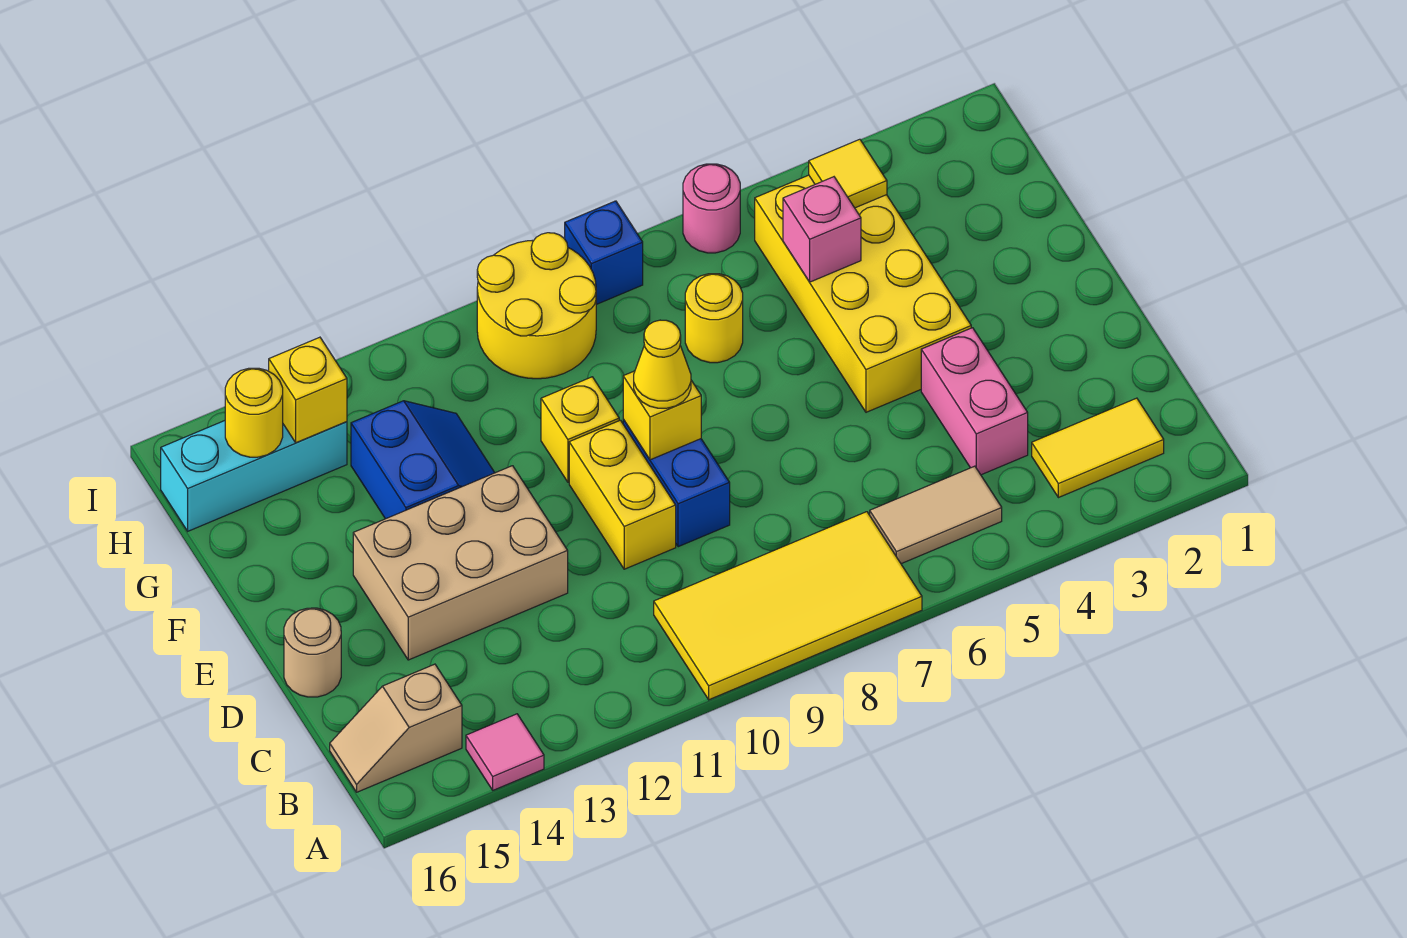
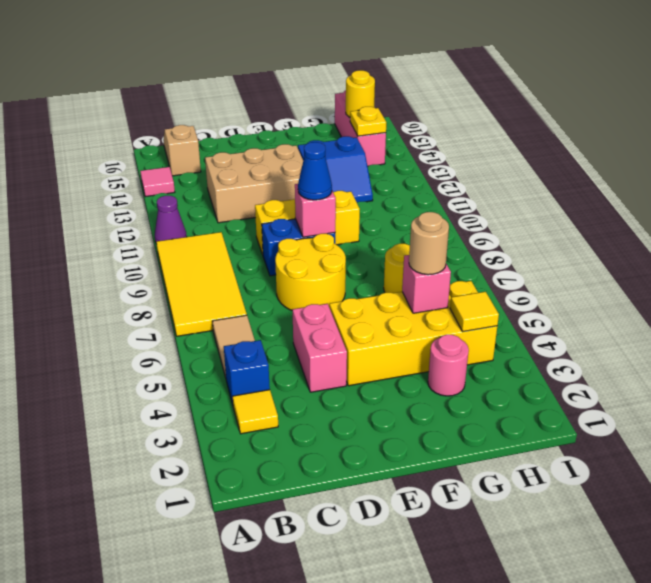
none -> purple cone A11 level 1
yellow tile B2:B3 level 1 -> yellow tile B3 level 1
pink brick C4:D4 level 1 -> pink brick D4:D5 level 1
tan brick D12:E14 level 1 -> tan brick C12:E13 level 1
tan round brick D16 level 1 -> tan round brick G5 level 3
yellow brick E9 level 2 -> pink brick E9 level 2
yellow cone E9 level 3 -> blue cone E9 level 3
yellow round brick H9:I10 level 1 -> yellow round brick D7:E8 level 1
cyan brick H14:H16 level 1 -> pink brick H14:H16 level 1
yellow brick H14 level 2 -> yellow plate H14 level 2
pink round brick I6 level 1 -> pink round brick G3 level 1
blue brick I8 level 1 -> blue brick B4 level 1

